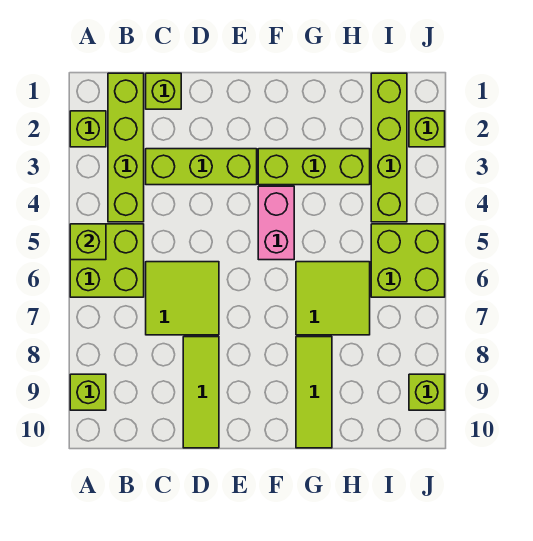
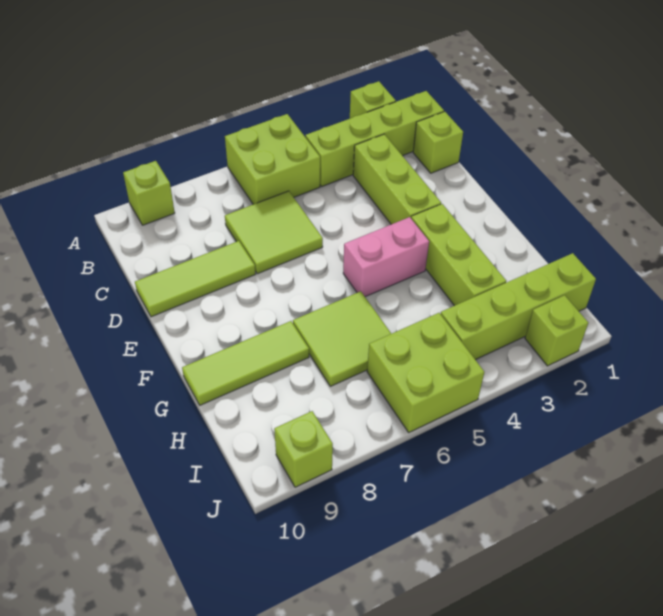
lime brick A5 level 2 -> none

